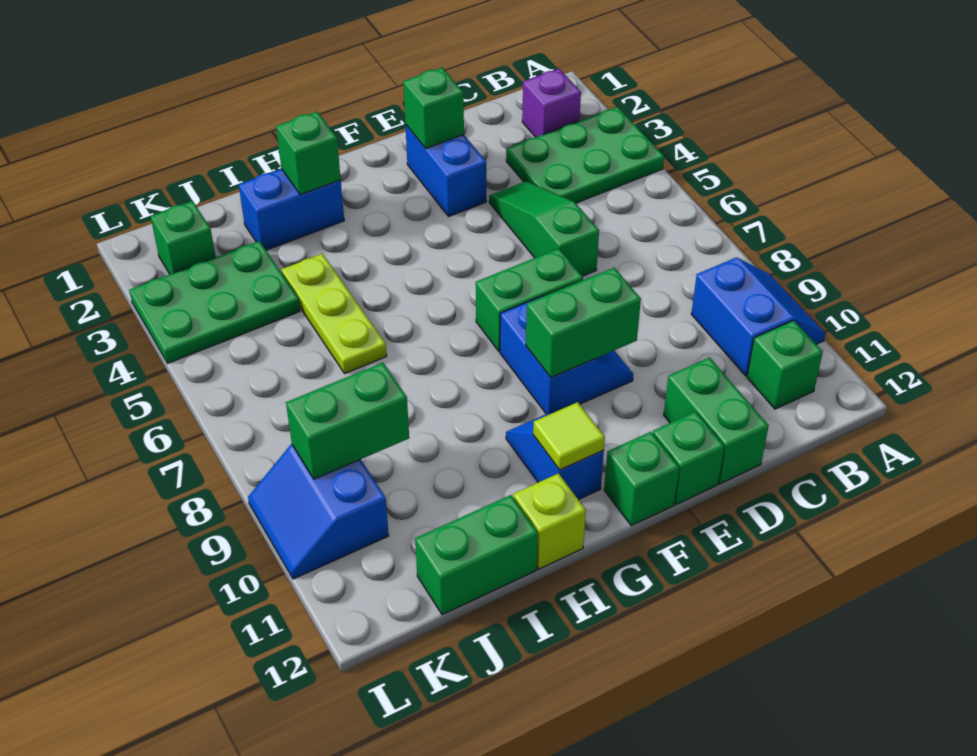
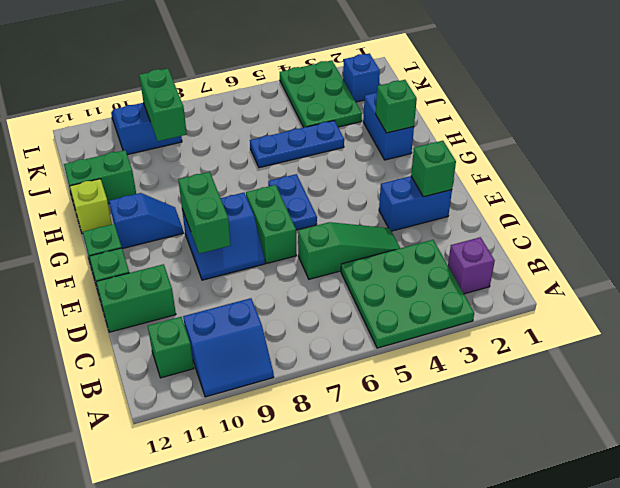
green plate A3:C4 level 1 -> green plate A3:C5 level 1
none -> blue plate F6:G6 level 1
lime tile G11 level 2 -> none
lime plate I4:I6 level 1 -> blue plate I4:I6 level 1
green brick I12:J12 level 1 -> green brick I11:I12 level 1
green brick K2 level 1 -> blue brick K2 level 1

